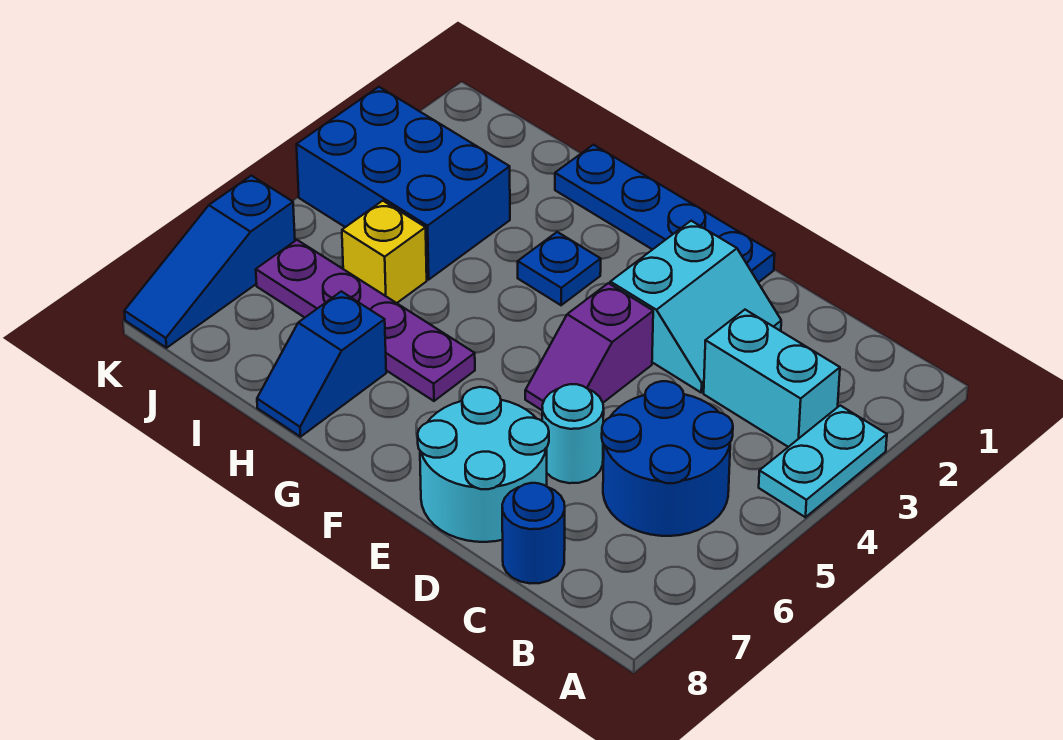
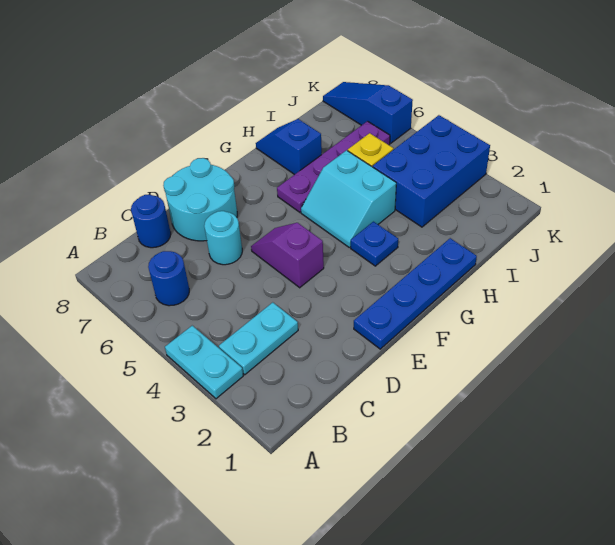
cyan brick B3:C3 level 1 -> cyan plate B3:C3 level 1
blue round brick B5:C6 level 1 -> blue round brick B6 level 1
cyan slope D2:E3 level 1 top E -> cyan slope G4:H5 level 1 top H

